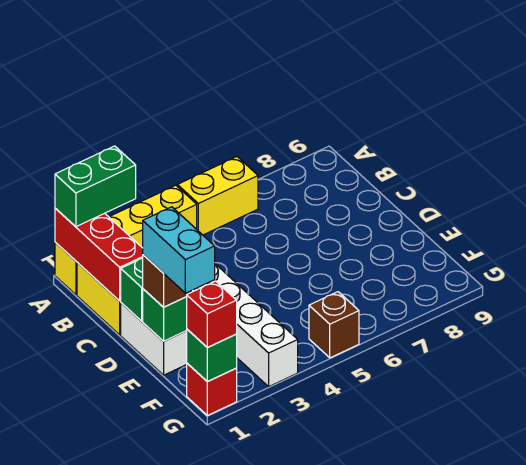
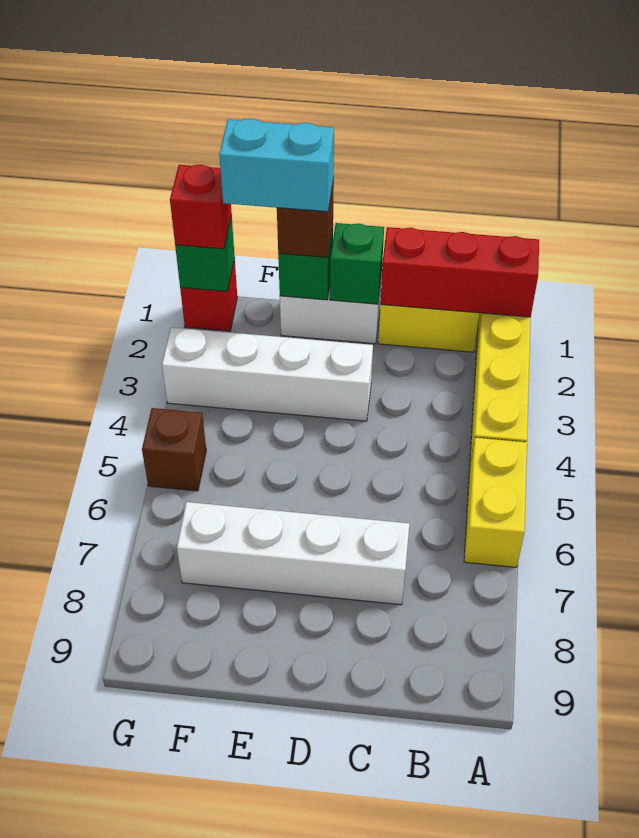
green brick A1:A2 level 3 -> none
none -> white brick C7:F7 level 1

